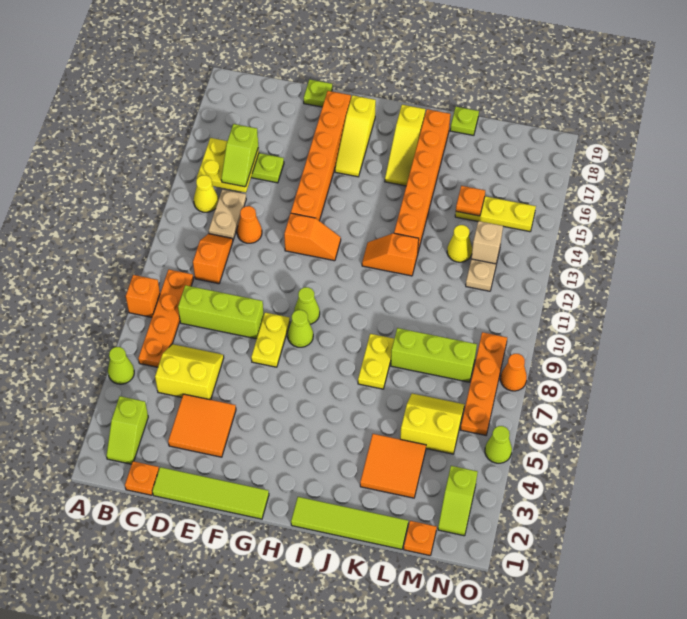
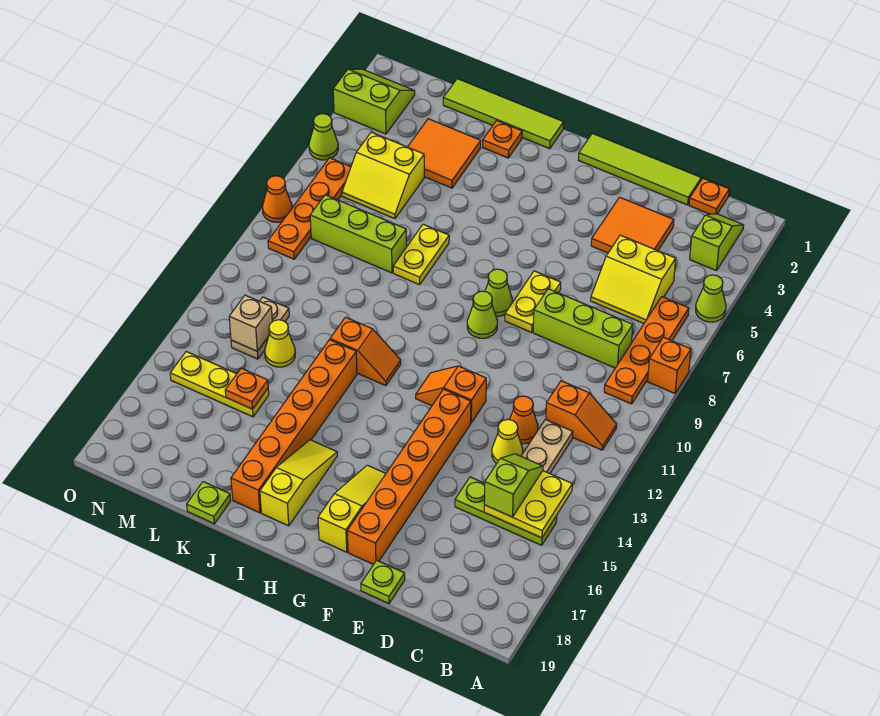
yellow cone B13 level 1 -> yellow cone D13 level 1
orange slope C10:C11 level 1 top 10 -> orange slope B11:C11 level 1 top C
orange plate M1 level 1 -> orange plate J2 level 1
lime slope N2:N3 level 1 top 3 -> lime slope N2:O3 level 1 top 3

